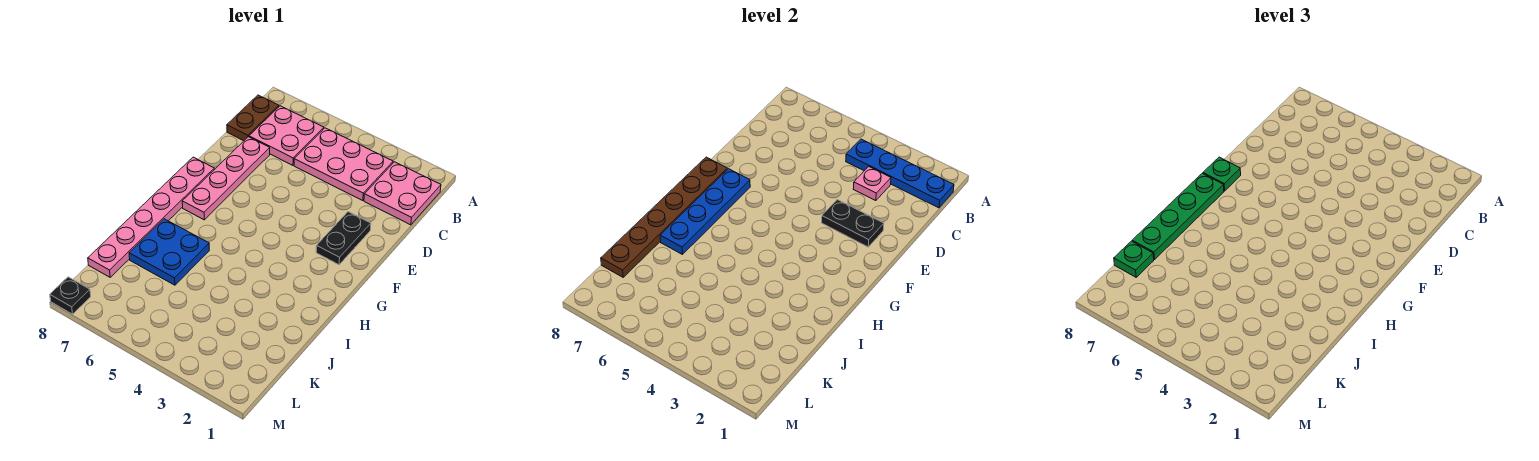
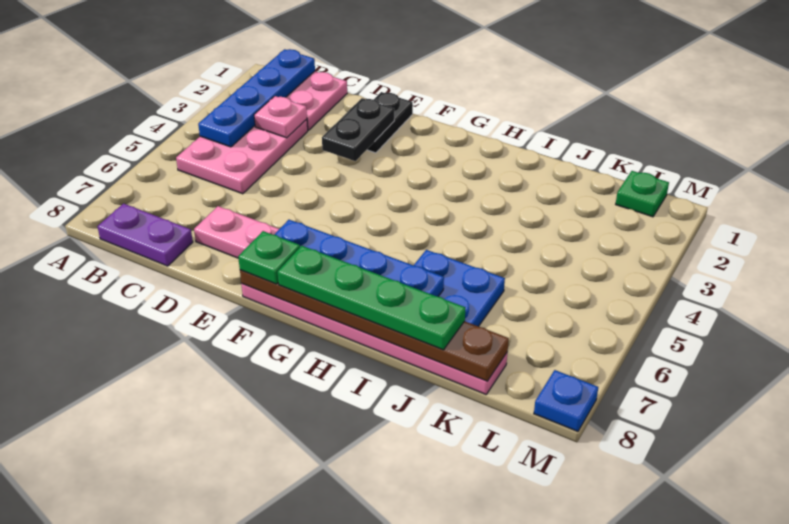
pink plate B6:C7 level 1 -> none
brown plate B8:C8 level 1 -> purple plate B8:C8 level 1
black plate E2:F2 level 1 -> black plate E1:E2 level 1
green plate K8 level 3 -> green plate L1 level 1
black plate M8 level 1 -> blue plate M8 level 1

